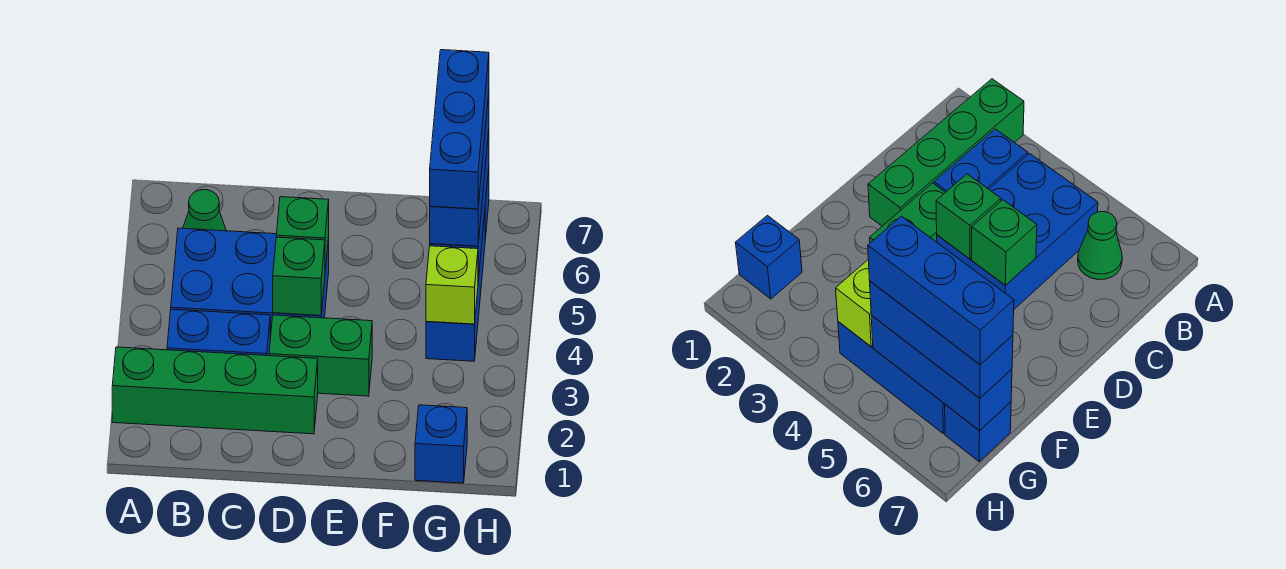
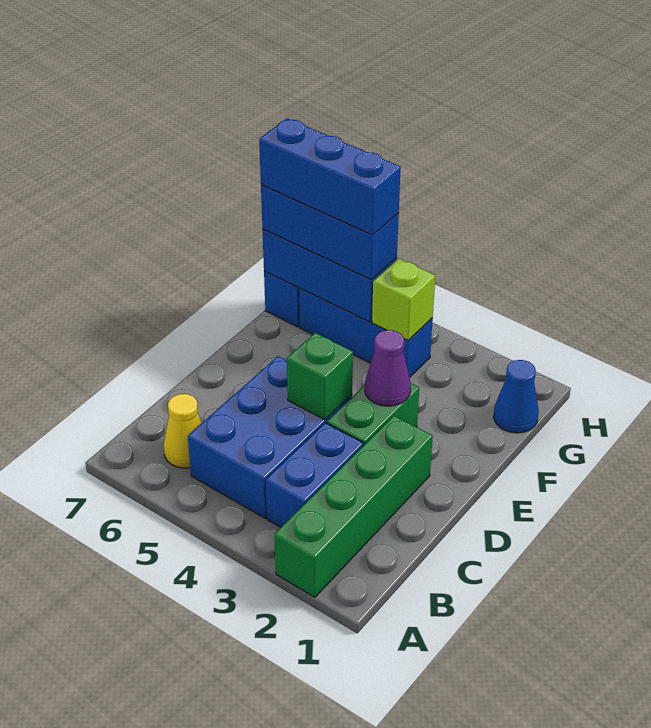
green cone B6 level 1 -> yellow cone B6 level 1
green brick D5 level 2 -> none
none -> purple cone E3 level 2
blue brick G1 level 1 -> blue cone G1 level 1

